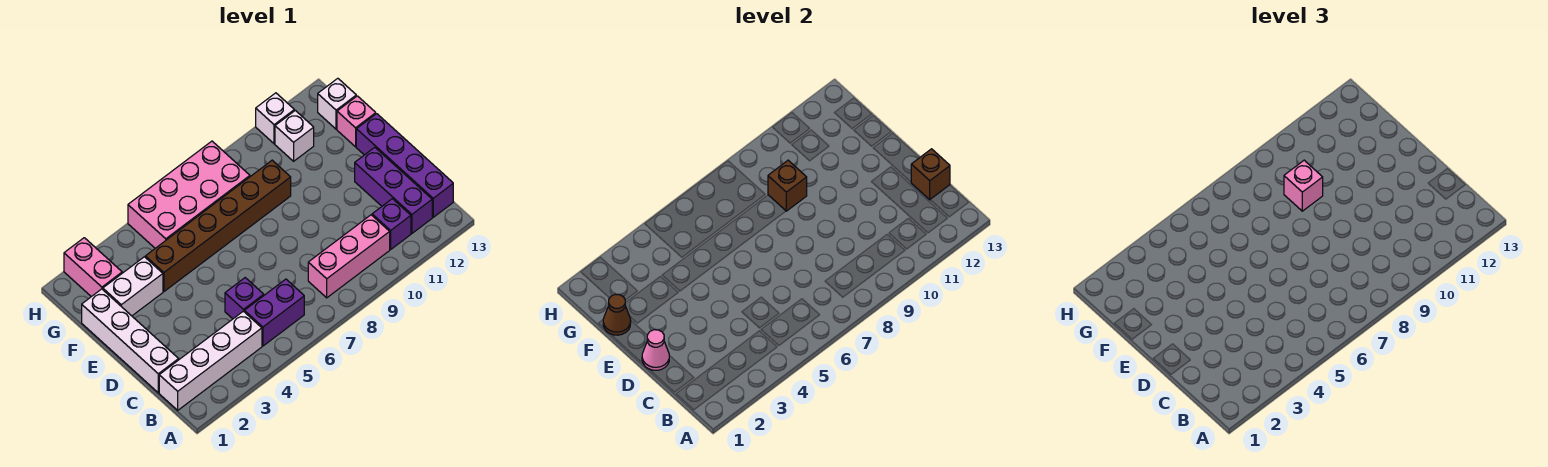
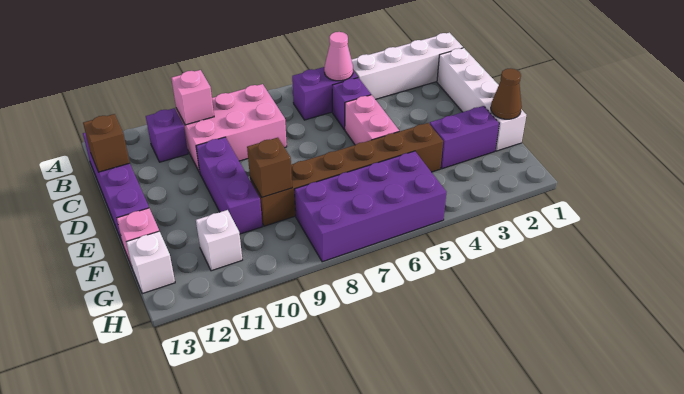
pink brick B8:B10 level 1 -> pink brick B8:C10 level 1
purple brick B12:D12 level 1 -> purple brick D10:F10 level 1
pink cone D1 level 2 -> pink cone B5 level 2
white brick F2:F3 level 1 -> purple brick F2:F3 level 1
pink brick F9 level 3 -> pink brick B10 level 2
pink brick G2:H2 level 1 -> pink brick D5:E5 level 1
pink brick G5:H8 level 1 -> purple brick G5:H8 level 1
white brick H11 level 1 -> none

